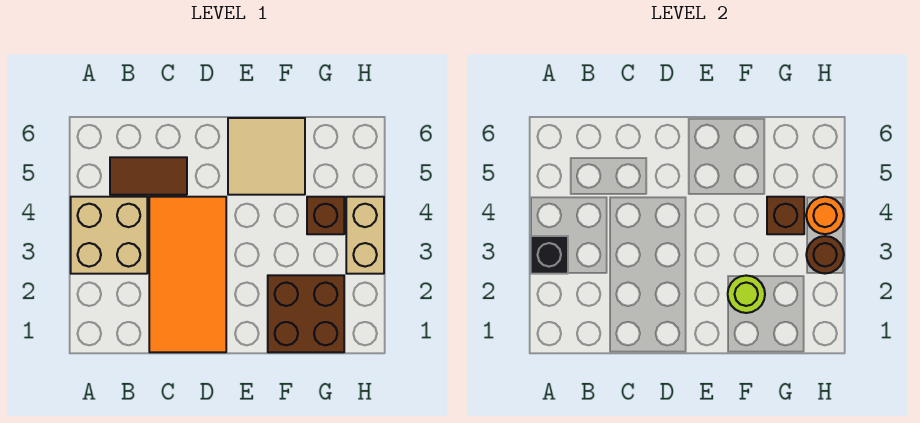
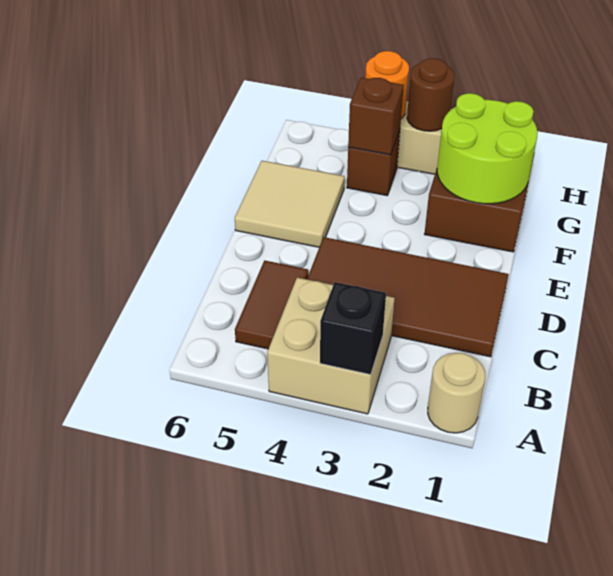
none -> tan round brick A1 level 1
orange tile C1:D4 level 1 -> brown tile C1:D4 level 1
lime round brick F2 level 2 -> lime round brick F1:G2 level 2

